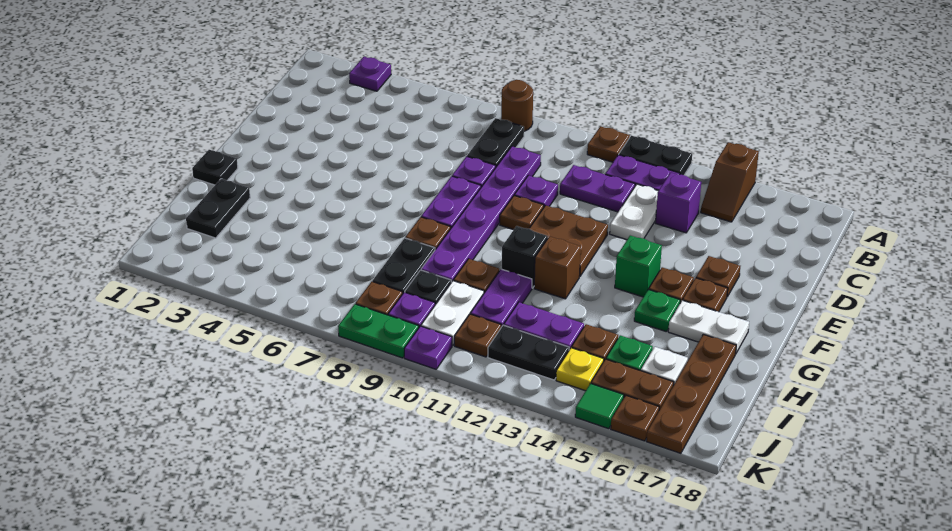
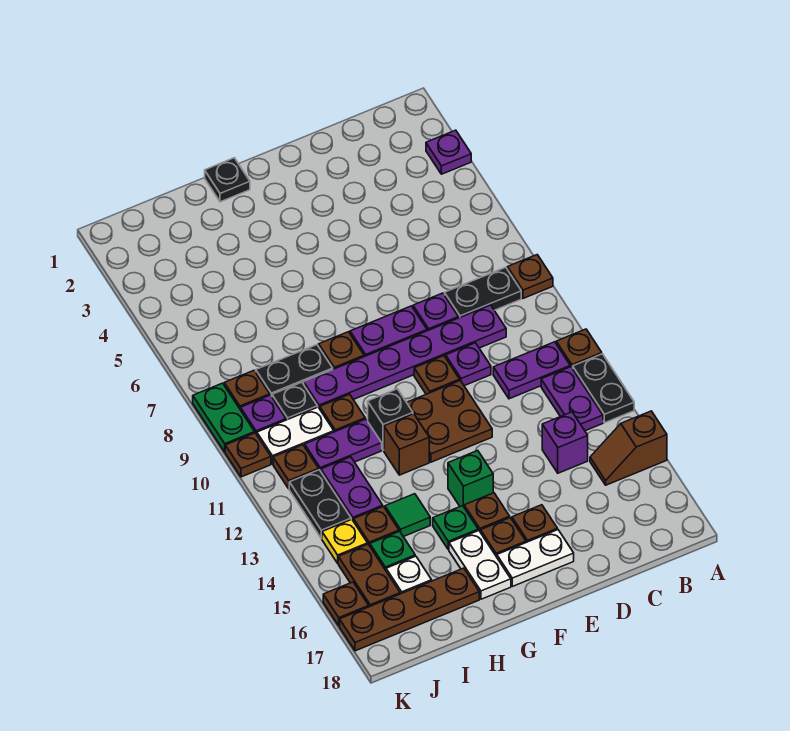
brown round brick A8 level 1 -> brown plate A8 level 1
purple plate C11:C12 level 1 -> purple plate B11:C11 level 1
white plate C13:D13 level 1 -> white plate E17:F17 level 1
black plate H2:I2 level 1 -> none
purple plate K10 level 1 -> brown plate K10 level 1
green tile K15 level 1 -> green tile H14 level 1

